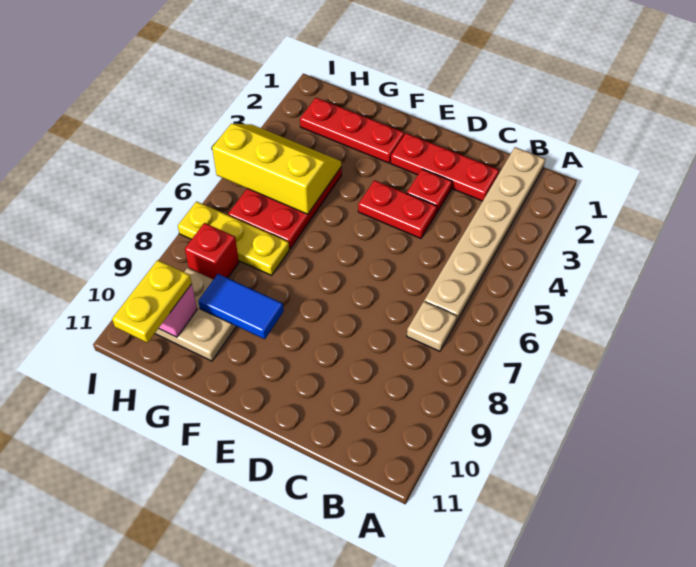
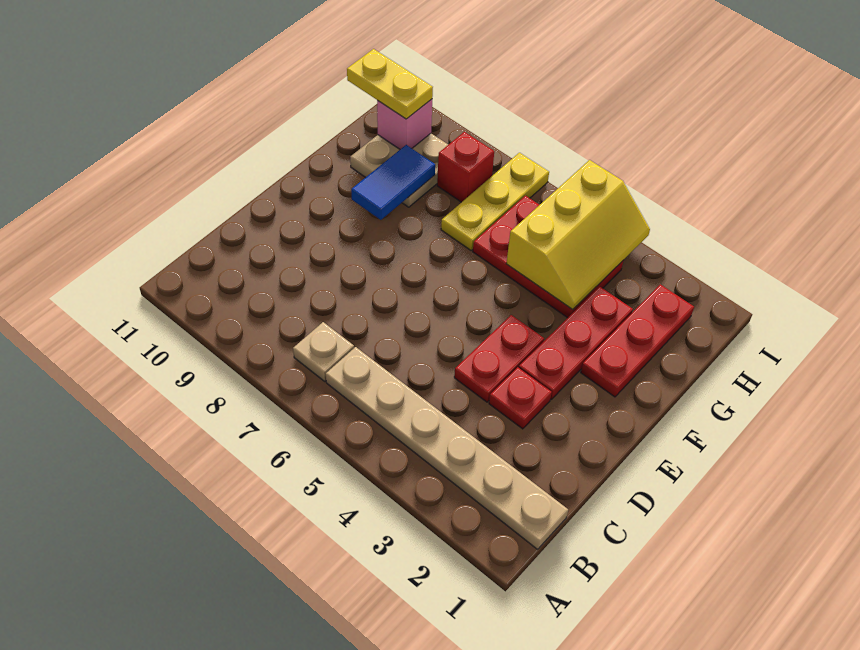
red plate C2:E2 level 1 -> red plate E3:G3 level 1

